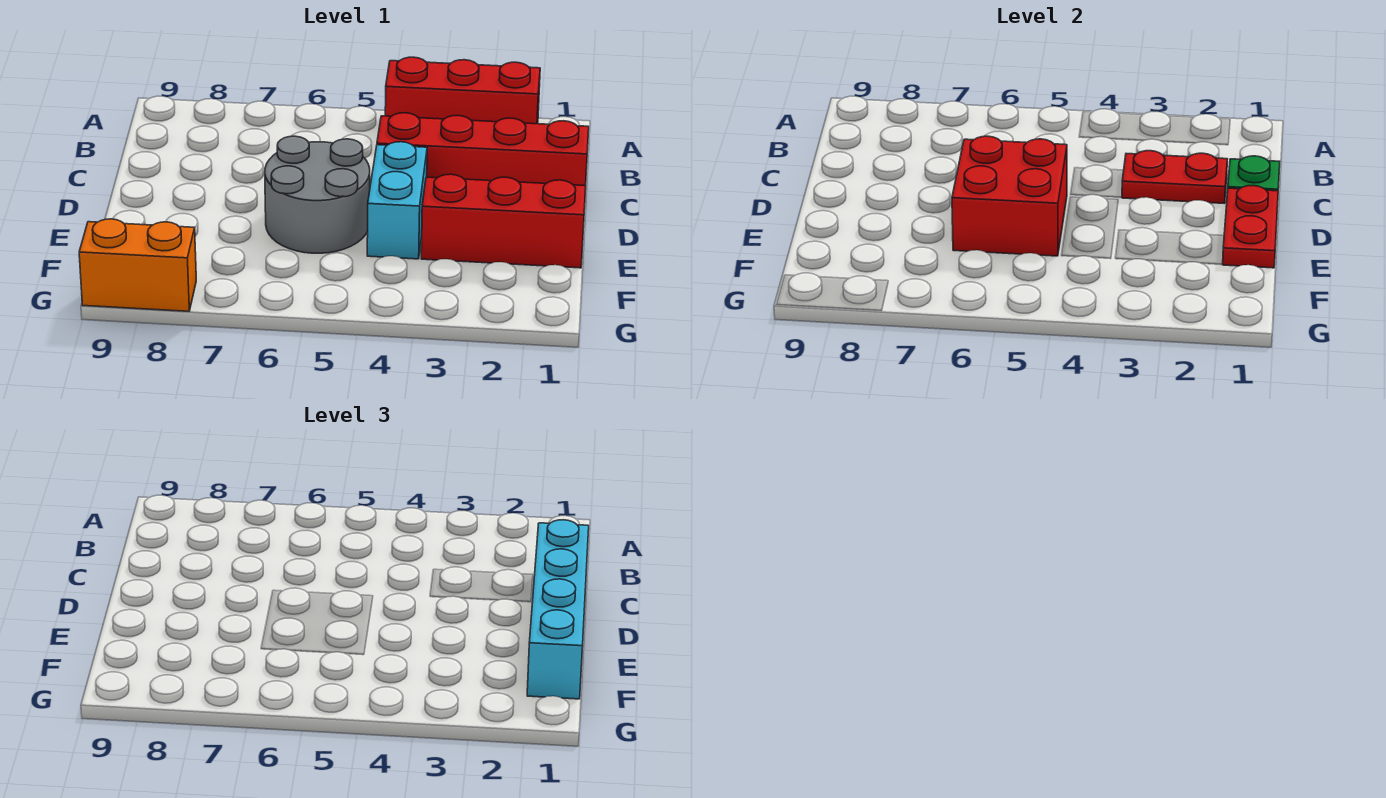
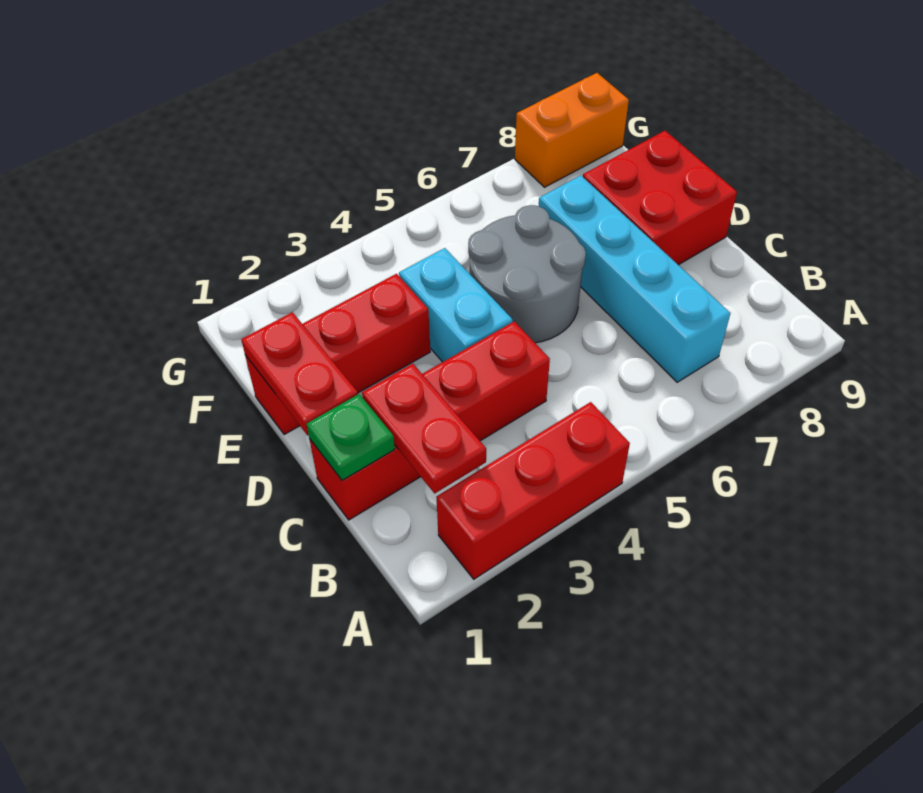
cyan brick C1:F1 level 3 -> cyan brick B7:E7 level 1
red plate C2:C3 level 2 -> red plate B2:C2 level 2
red brick D5:E6 level 2 -> red brick D8:E9 level 1

